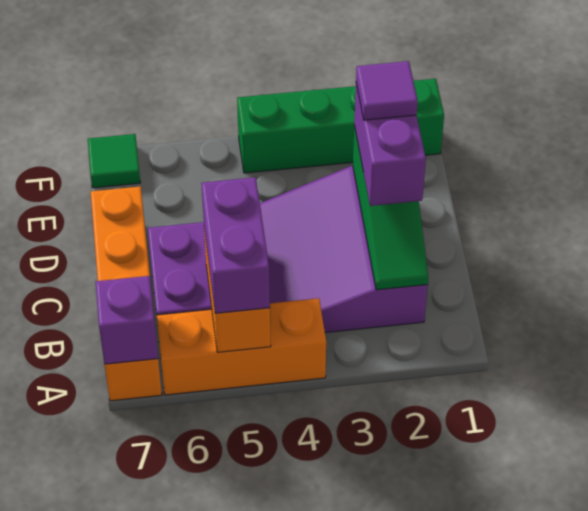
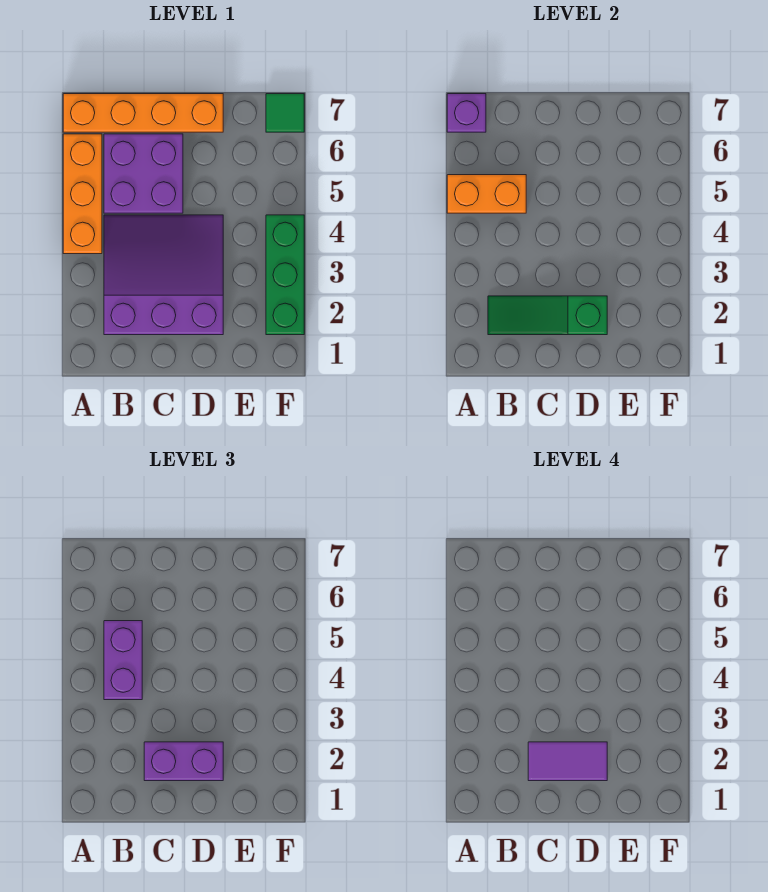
purple brick A5:B5 level 3 -> purple brick B4:B5 level 3
purple tile D2 level 4 -> purple tile C2:D2 level 4
green brick F1:F4 level 1 -> green brick F2:F4 level 1

